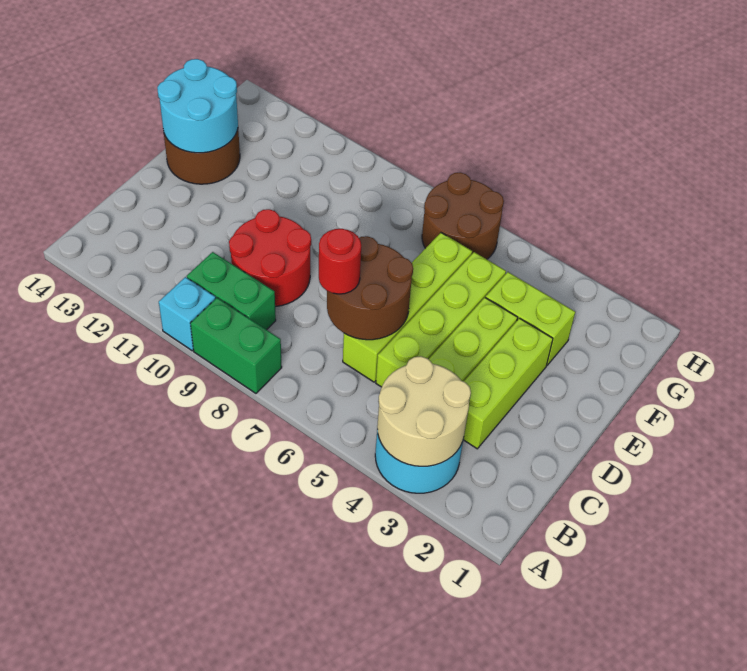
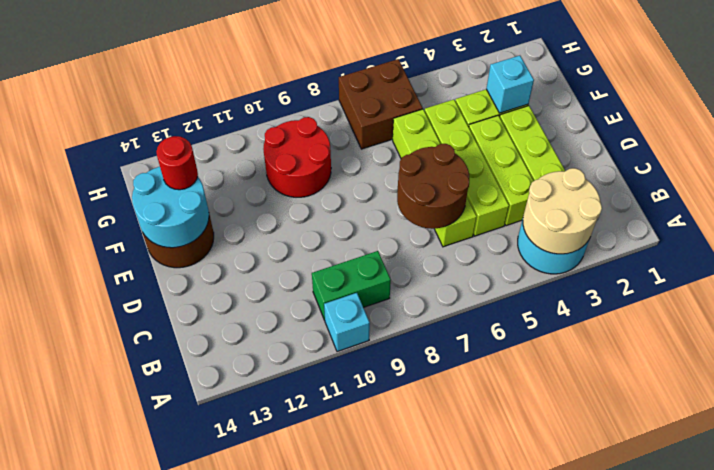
green brick A8:A9 level 1 -> none
red round brick C7 level 3 -> red round brick F13 level 3
red round brick C9:D10 level 1 -> red round brick F9:G10 level 1
none -> cyan brick F3 level 2
brown round brick G6:H7 level 1 -> brown brick G6:H7 level 1

